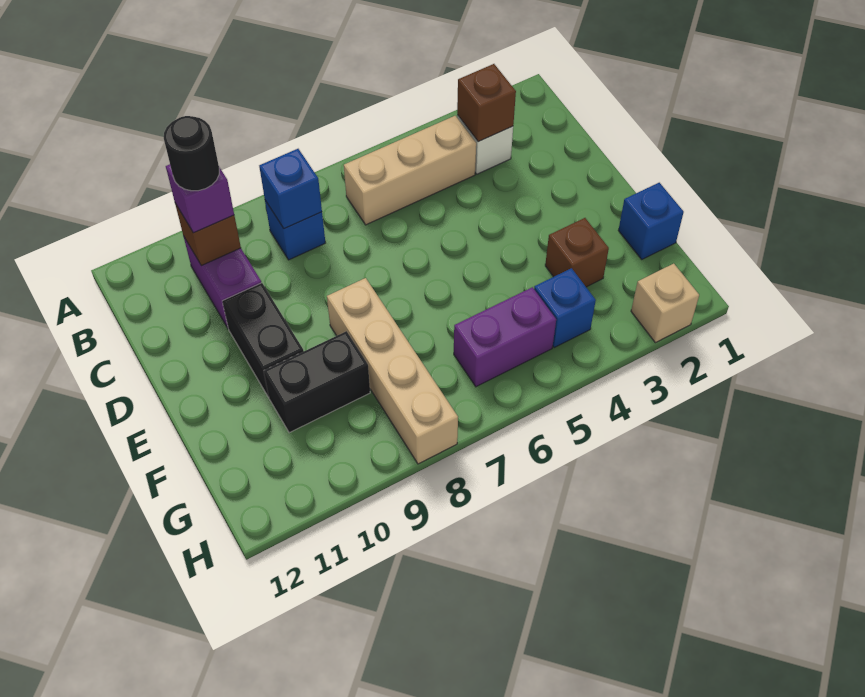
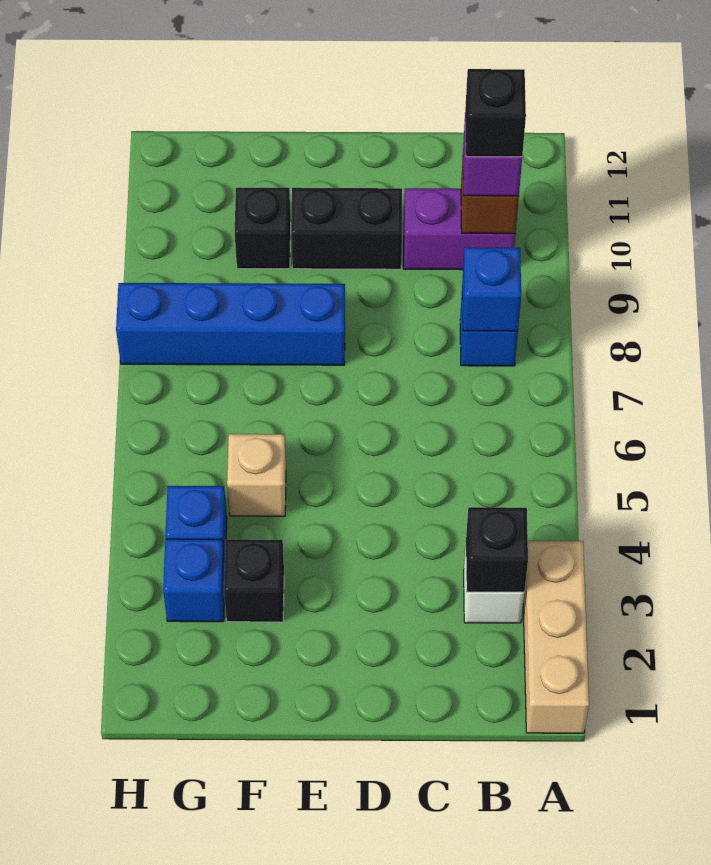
brown brick B3 level 2 -> black brick B3 level 2
tan brick B4:B6 level 1 -> tan brick A1:A3 level 1
black round brick B10 level 4 -> black brick B10 level 4
tan brick E8:H8 level 1 -> blue brick E8:H8 level 1
blue brick F1 level 1 -> blue brick G3 level 1
brown brick F3 level 1 -> black brick F3 level 1
black brick F9:F10 level 1 -> black brick F10 level 1
purple brick G5:G6 level 1 -> none
tan brick H2 level 1 -> tan brick F5 level 1

